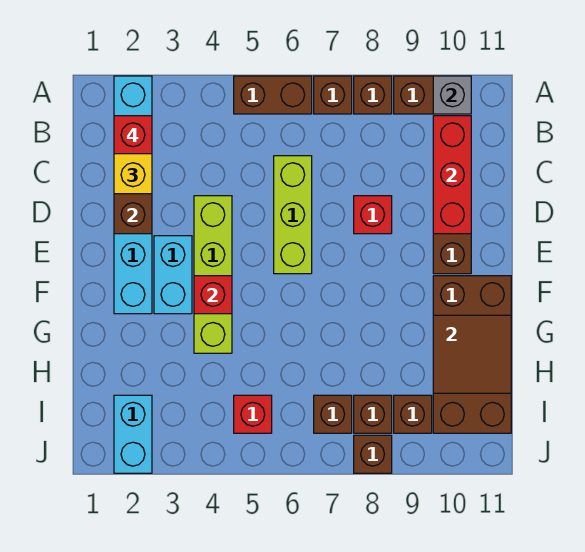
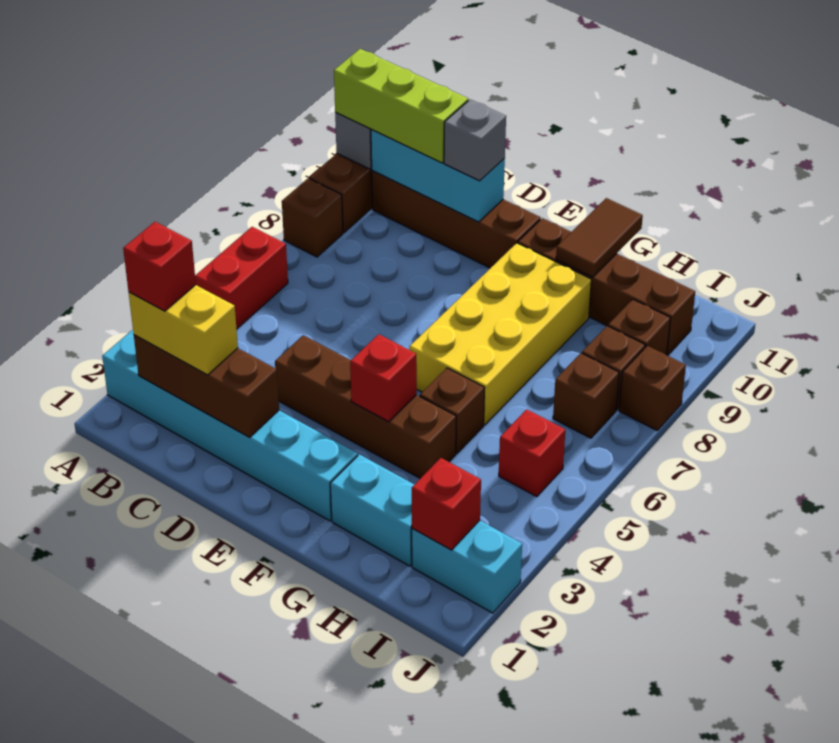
brown brick A5:A6 level 1 -> red brick A5:A6 level 1
brown brick A7 level 1 -> brown brick G5 level 1
red brick B10:D10 level 2 -> cyan brick B10:D10 level 2
lime brick C6:E6 level 1 -> lime brick A10:C10 level 3
lime brick D4:G4 level 1 -> brown brick D4:G4 level 1
red brick D8 level 1 -> red brick I2 level 2
none -> grey brick D10 level 3
cyan brick E3:F3 level 1 -> cyan brick G2:H2 level 1
none -> yellow brick F6:G9 level 1
brown brick F10:I11 level 1 -> brown brick F10:I10 level 1
brown tile G10:H11 level 2 -> brown tile G10:G11 level 2

